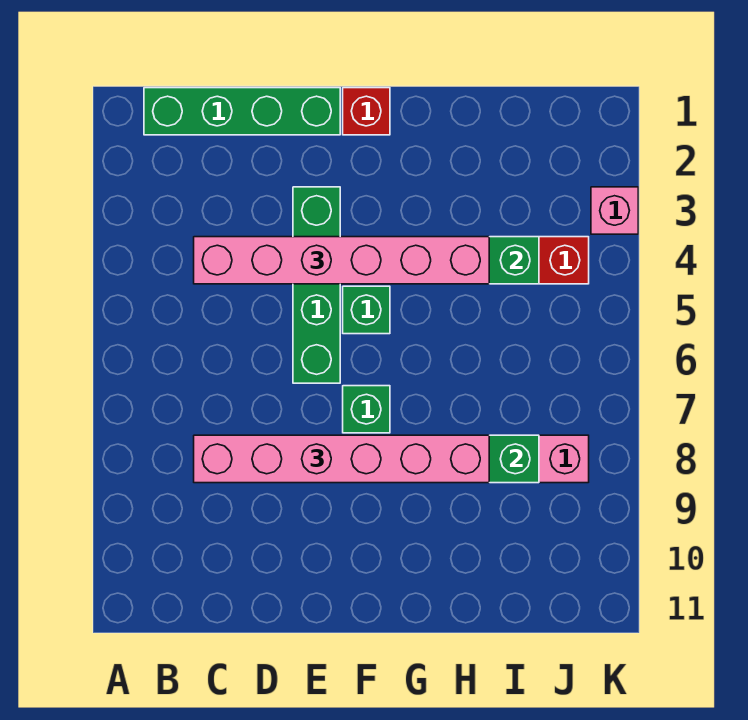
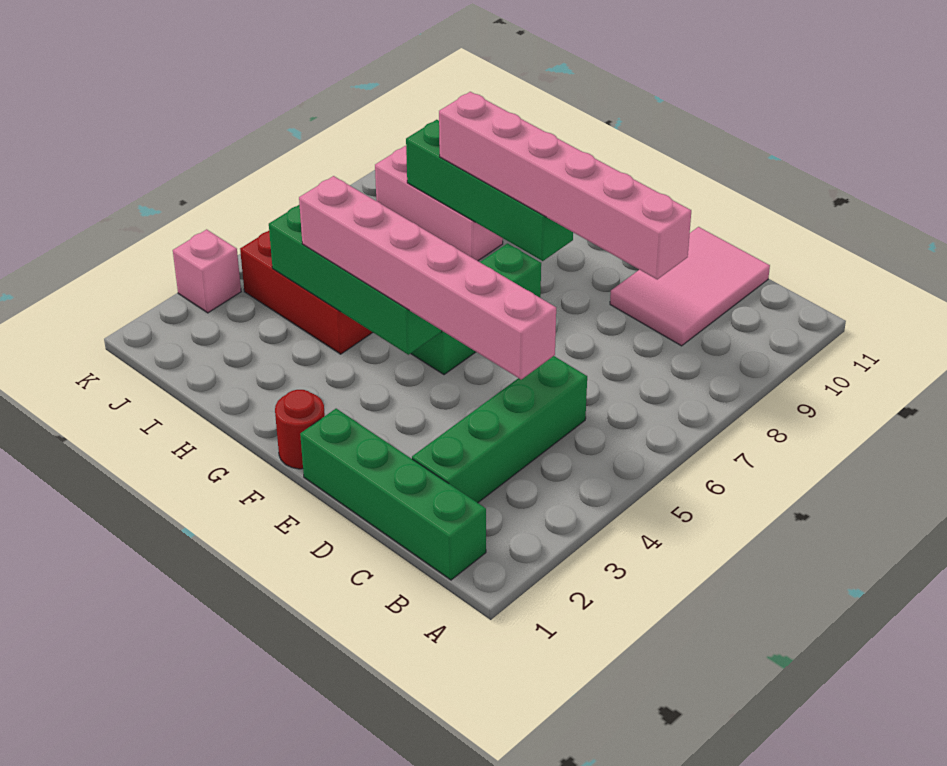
none -> pink tile C9:D11 level 1
green brick E3:E6 level 1 -> green brick C2:C5 level 1
red brick F1 level 1 -> red round brick F1 level 1

